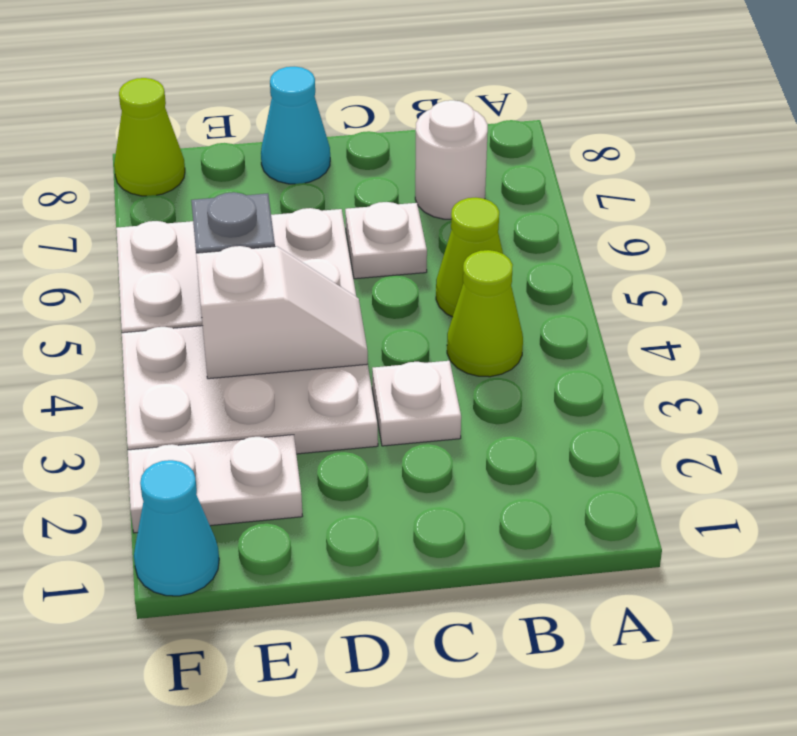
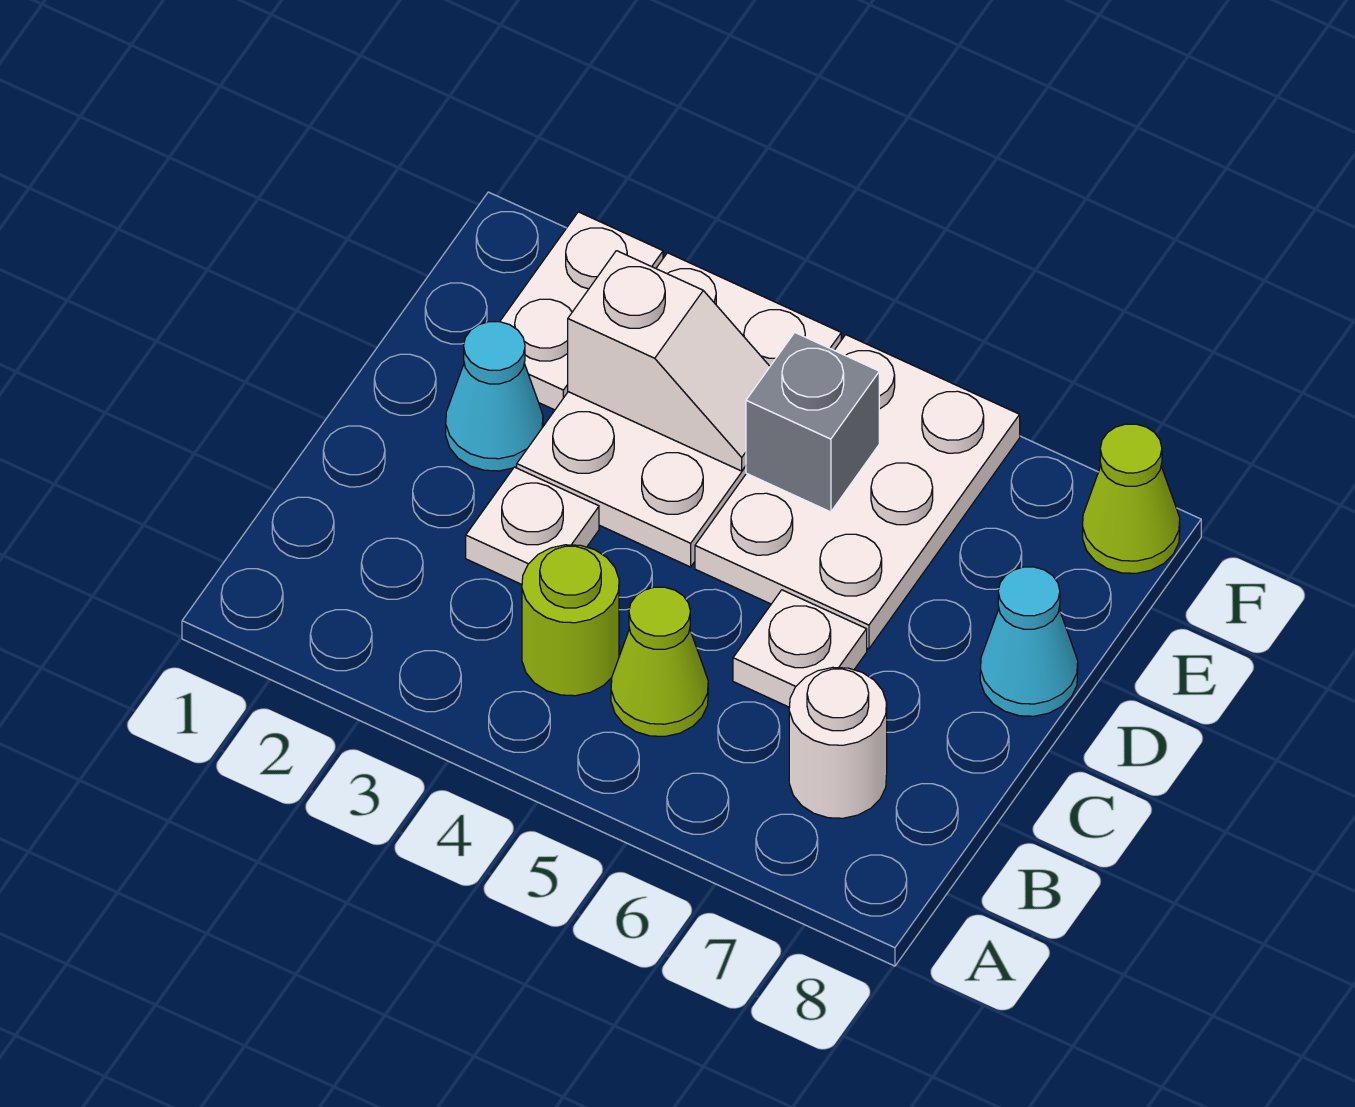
lime cone B4 level 1 -> lime round brick B4 level 1
white slope D4:E4 level 2 top E -> white slope E3:E4 level 2 top 3
cyan cone F1 level 1 -> cyan cone D2 level 1

